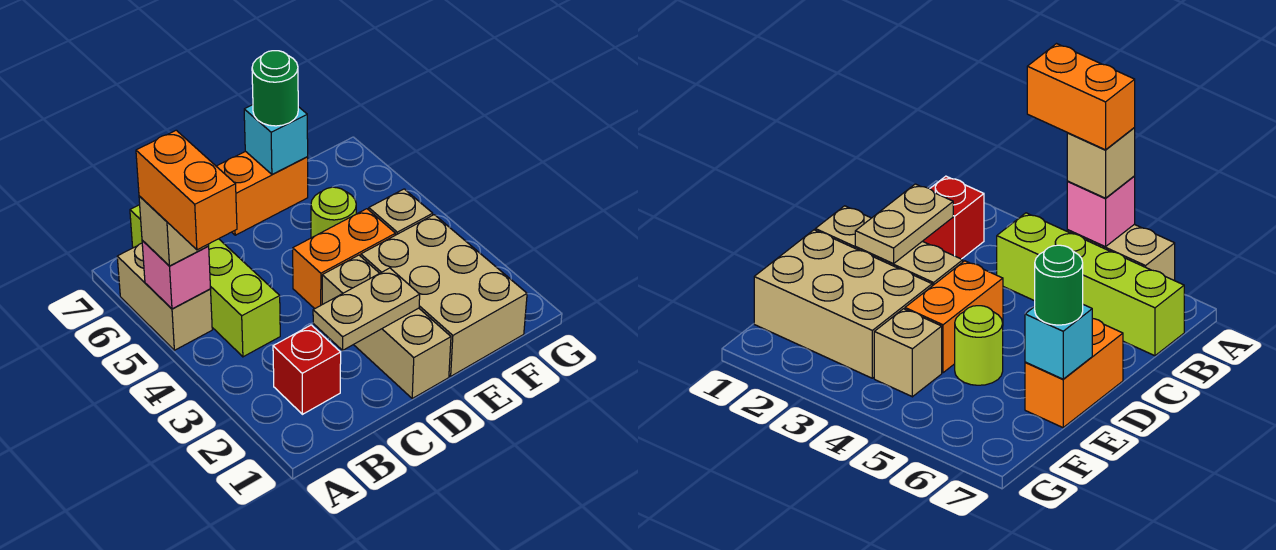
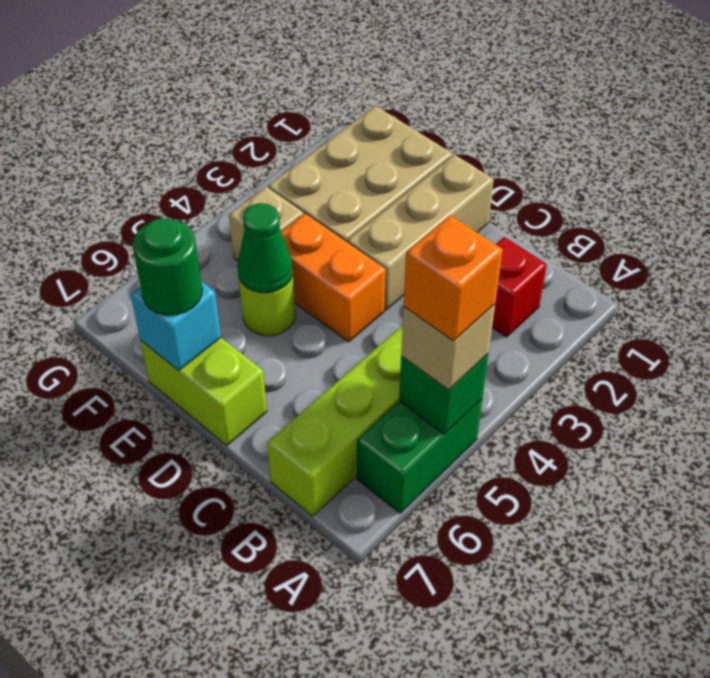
orange brick A4:A5 level 4 -> orange brick A5 level 4
tan brick A5:A6 level 1 -> green brick A5:A6 level 1
pink brick A5 level 2 -> green brick A5 level 2
tan plate C2:D2 level 2 -> none
orange brick D7:E7 level 1 -> lime brick D7:E7 level 1
none -> green cone E5 level 2

